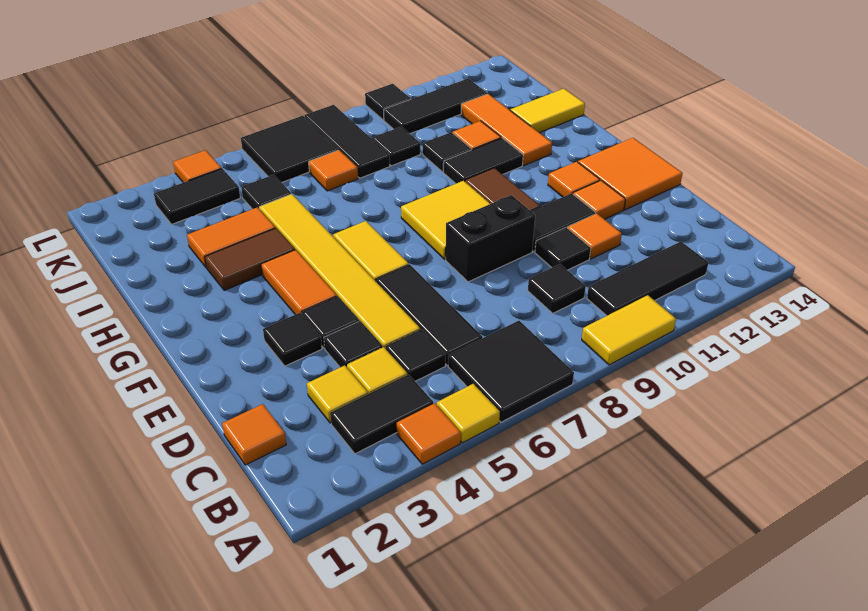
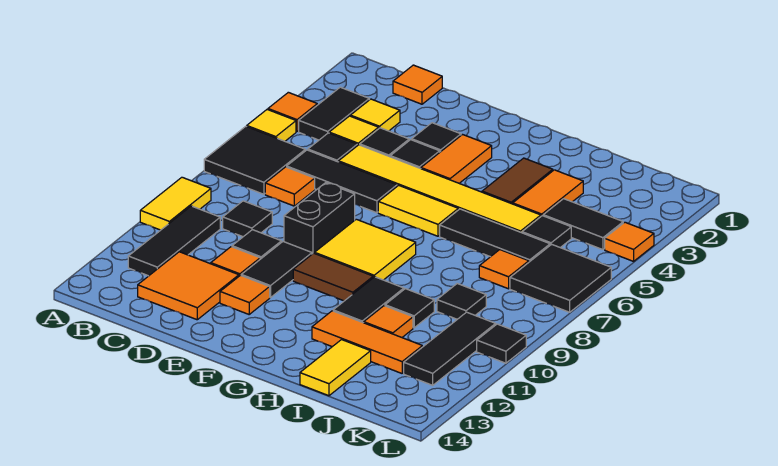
orange tile E13:F14 level 1 -> orange tile C12:D13 level 1
orange tile F4:G4 level 1 -> orange tile F3:F4 level 1
orange tile F12 level 1 -> orange tile C7 level 1
black tile J8:L8 level 1 -> black tile H6:J6 level 1
black tile K3:K4 level 1 -> black tile J4:K4 level 1

